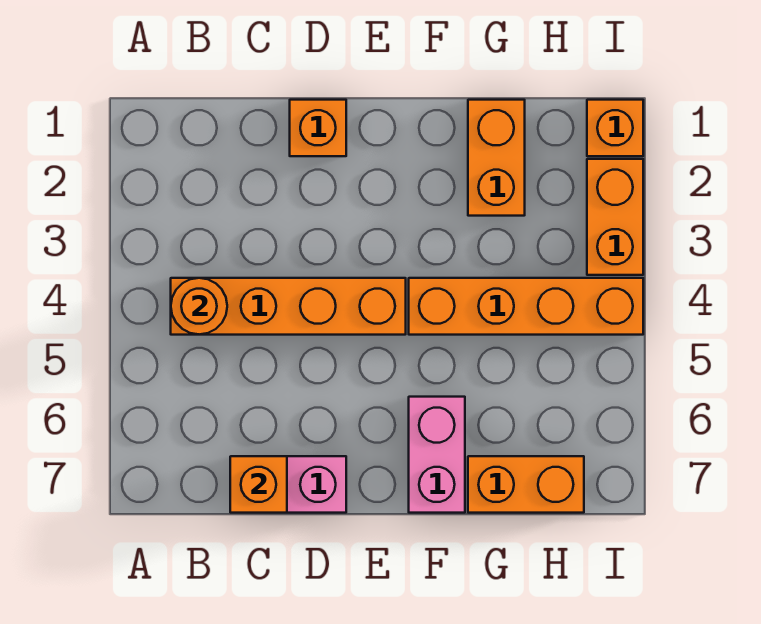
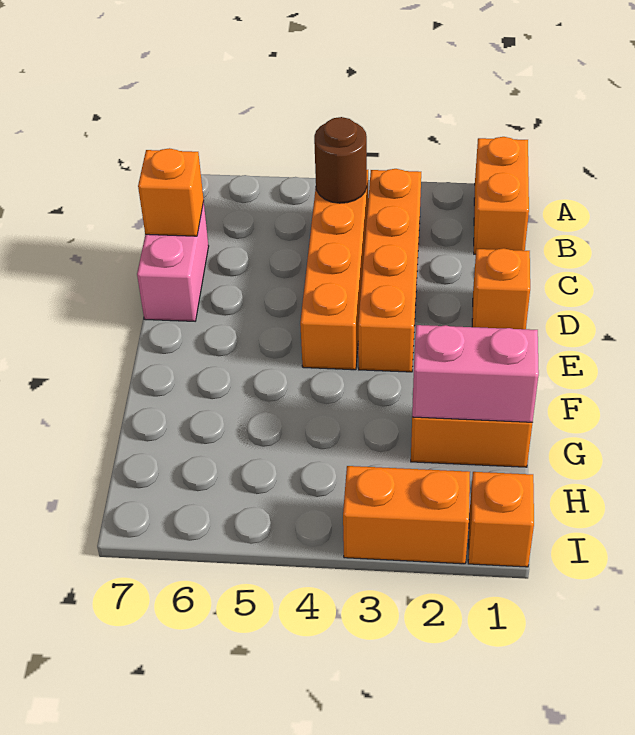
orange round brick B4 level 2 -> brown round brick B4 level 2
orange brick F4:I4 level 1 -> orange brick B3:E3 level 1
pink brick F6:F7 level 1 -> pink brick G1:G2 level 2
orange brick G7:H7 level 1 -> orange brick A1:B1 level 1

